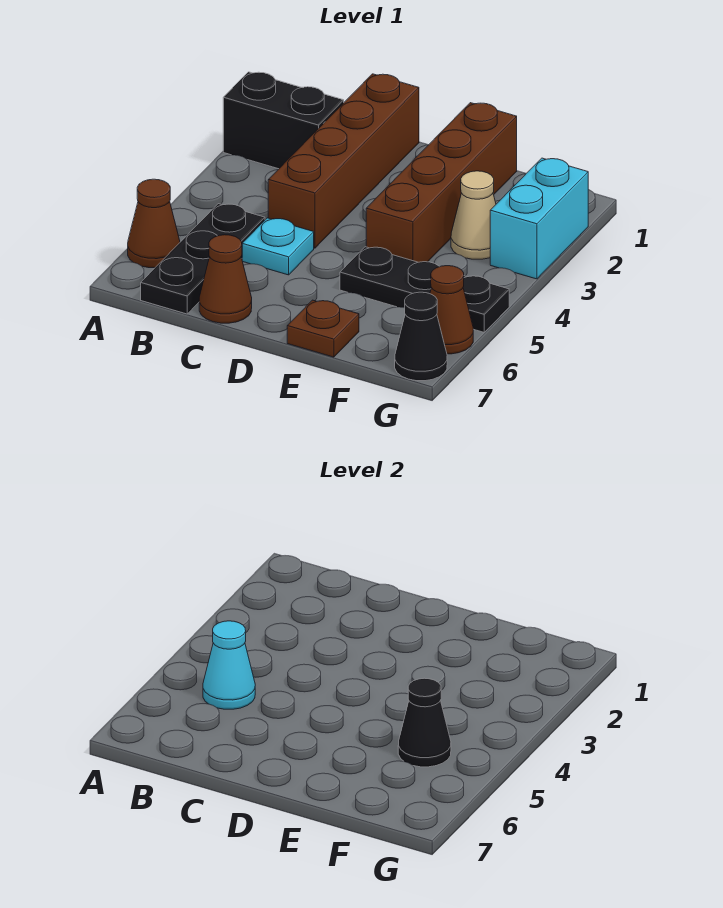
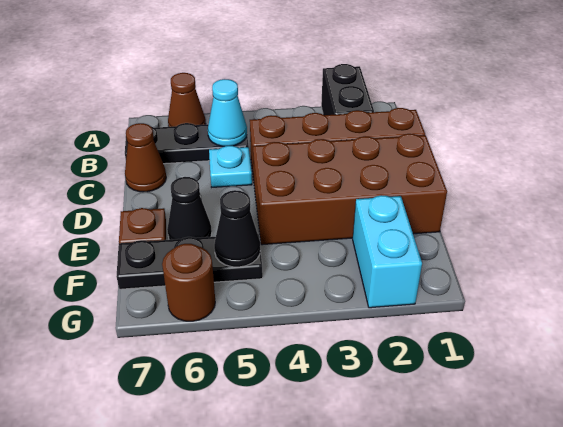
brown brick E1:E4 level 1 -> brown brick D1:E4 level 1
black plate E5:G5 level 1 -> black plate F5:F7 level 1
tan cone F3 level 1 -> none
cyan brick G2:G3 level 1 -> cyan brick F2:G2 level 1
brown cone G6 level 1 -> brown round brick G6 level 1
black cone G7 level 1 -> black cone E6 level 1

